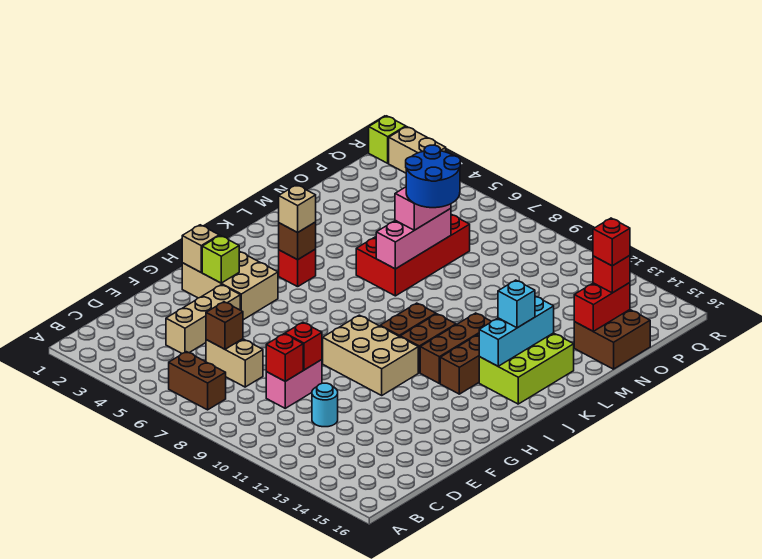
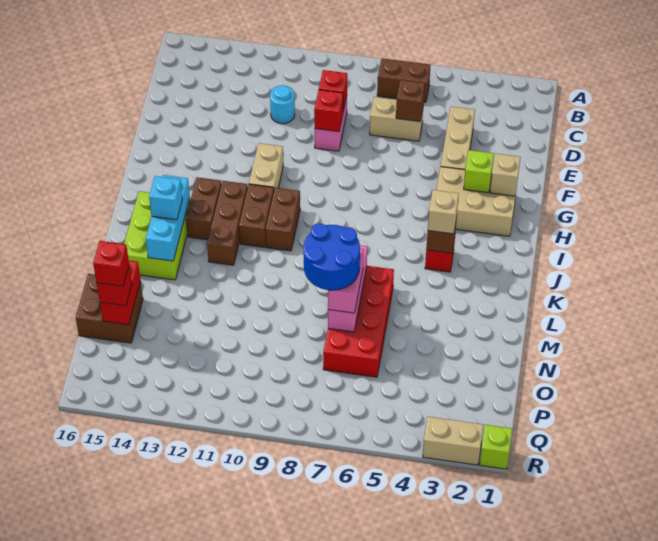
tan brick G9:H11 level 1 -> tan brick G11:H11 level 1

